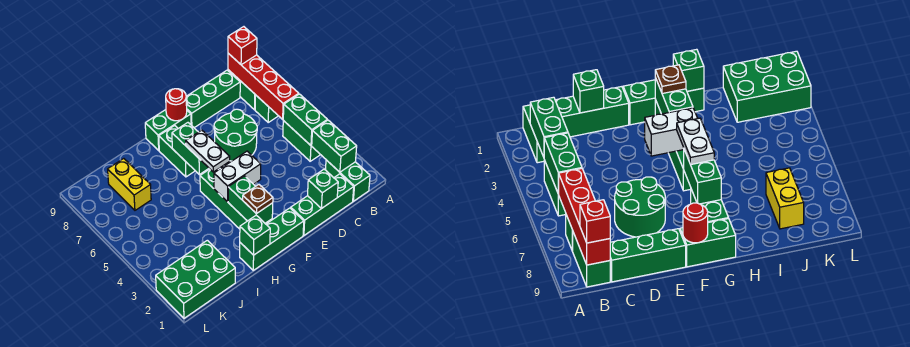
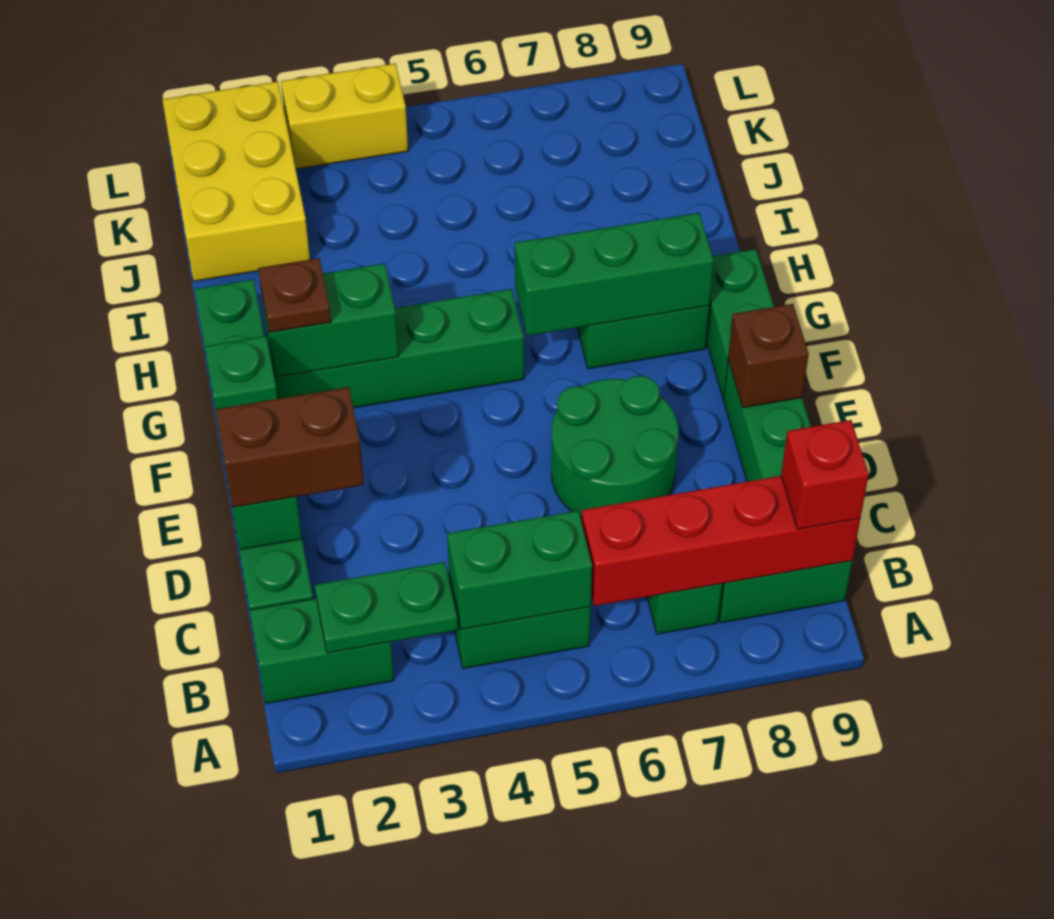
green brick B2:B3 level 2 -> green plate B2:B3 level 2
none -> brown brick D1:D2 level 3
none -> brown brick E9 level 2
white brick F4:G4 level 2 -> none
red round brick F9 level 2 -> none
white plate G5:G6 level 3 -> none
green brick G6:G7 level 2 -> green brick G6:G8 level 2
green brick H1 level 2 -> green brick F1 level 2
green brick J1:L2 level 1 -> yellow brick J1:L2 level 1
yellow brick J7:J8 level 1 -> yellow brick L3:L4 level 1

